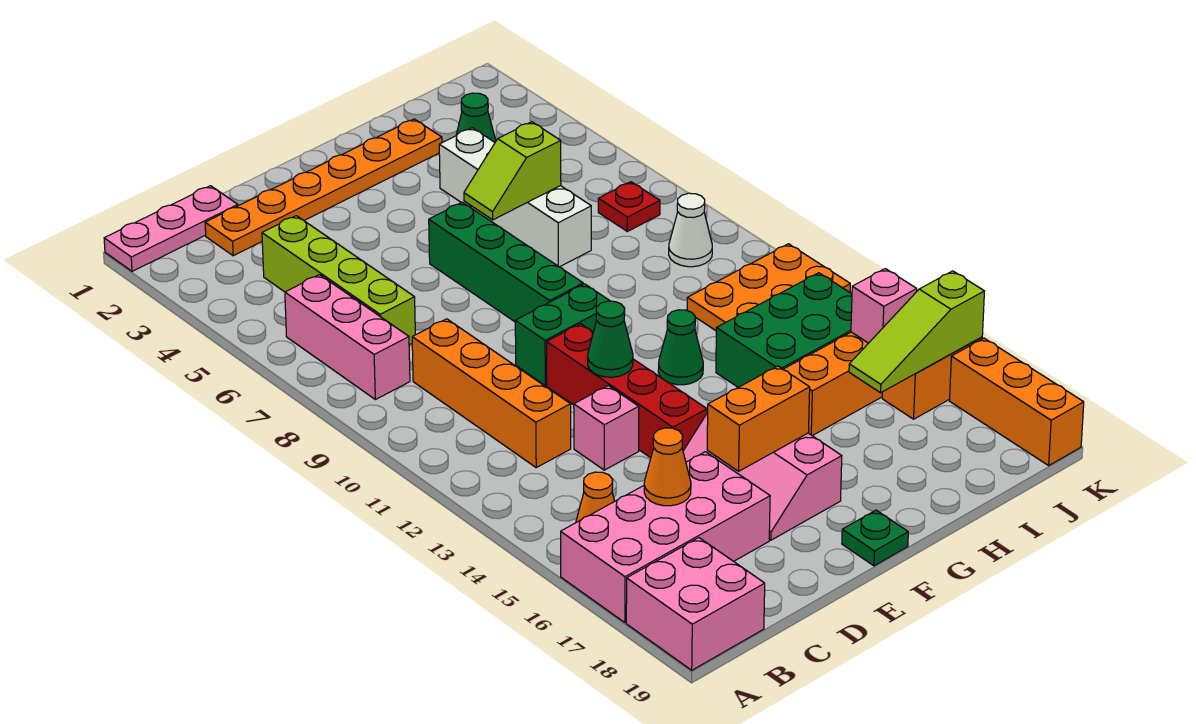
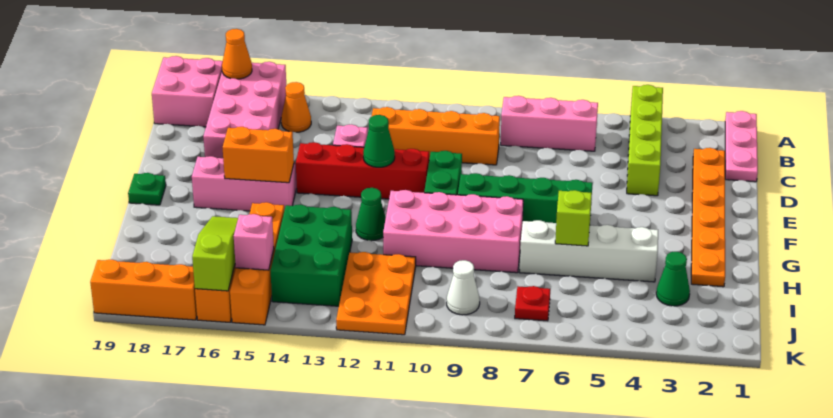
lime brick C4:C7 level 1 -> lime brick A4:D4 level 1
orange cone C16 level 2 -> orange cone A17 level 2
orange brick E16:F16 level 2 -> orange brick F15:F16 level 2
none -> pink brick G8:H11 level 1

